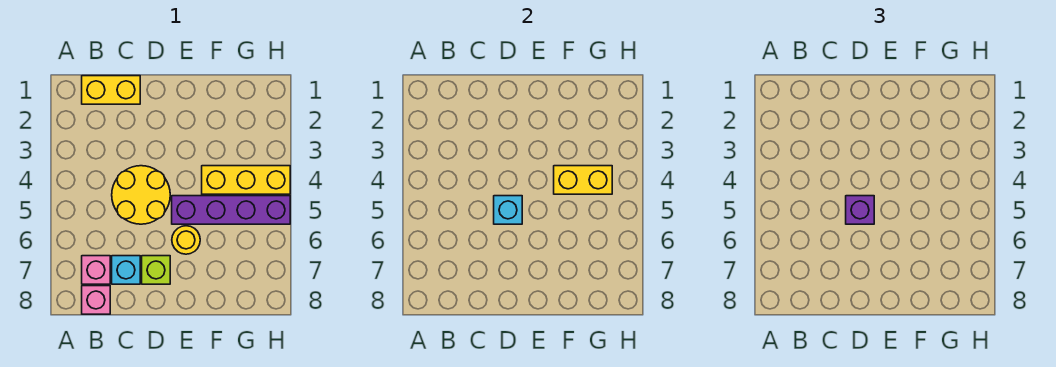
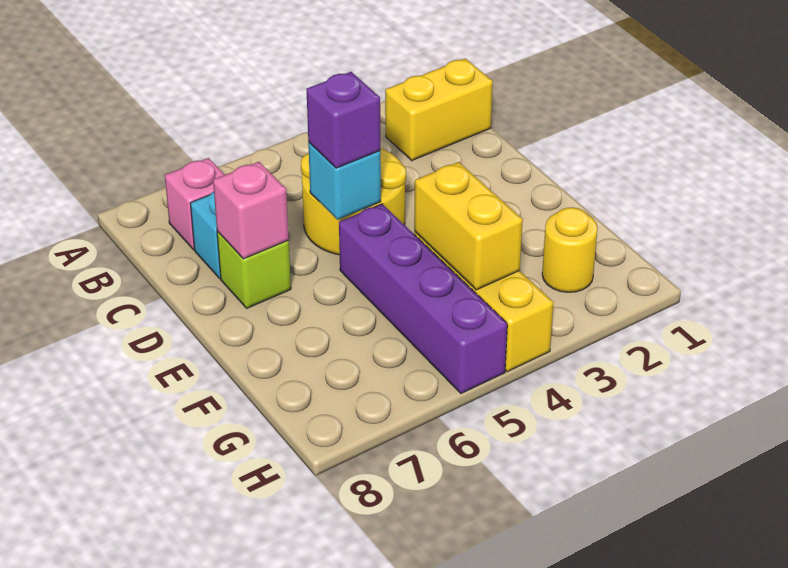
yellow brick B1:C1 level 1 -> yellow brick B1:B2 level 1
pink brick B8 level 1 -> pink brick D7 level 2
yellow round brick E6 level 1 -> yellow round brick G2 level 1

